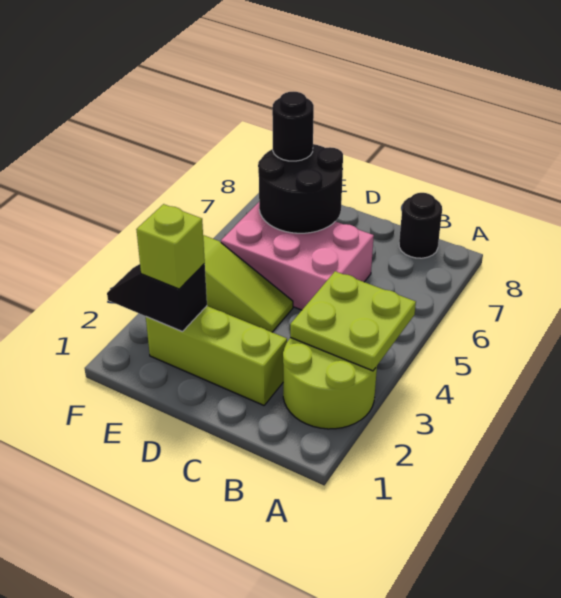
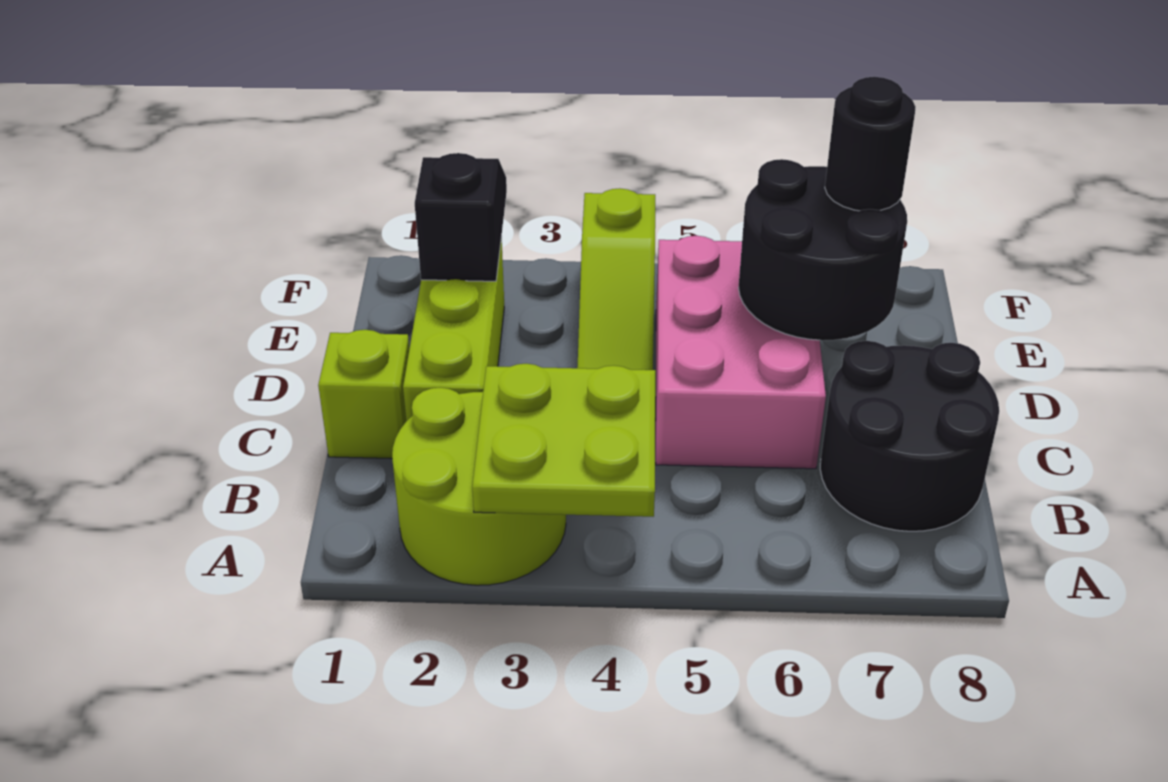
black round brick B8 level 1 -> black round brick B7:C8 level 1
lime brick E2 level 3 -> lime brick C1 level 1

